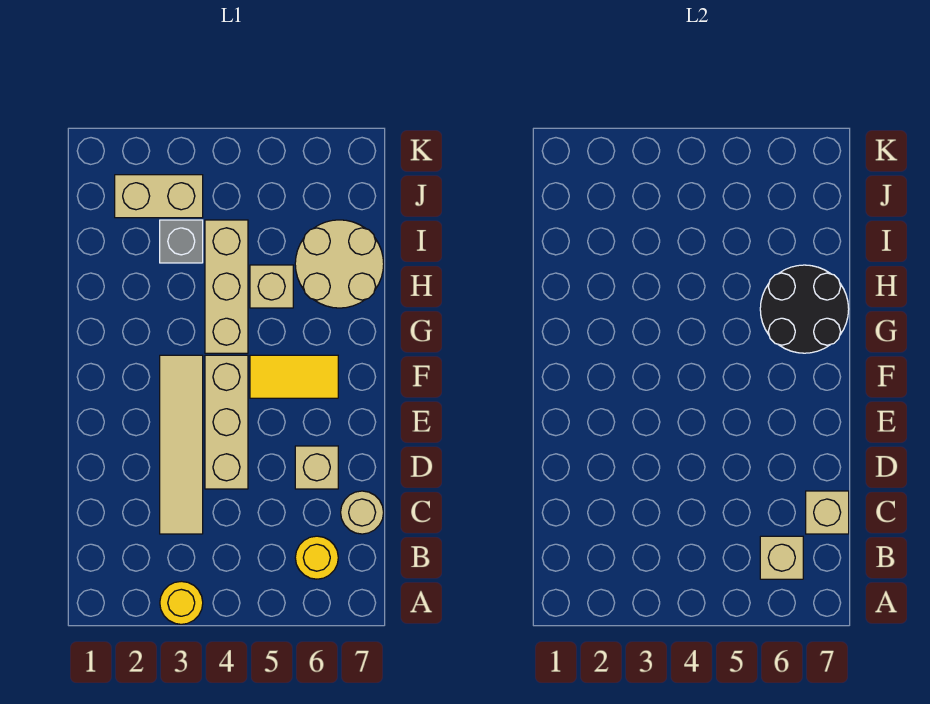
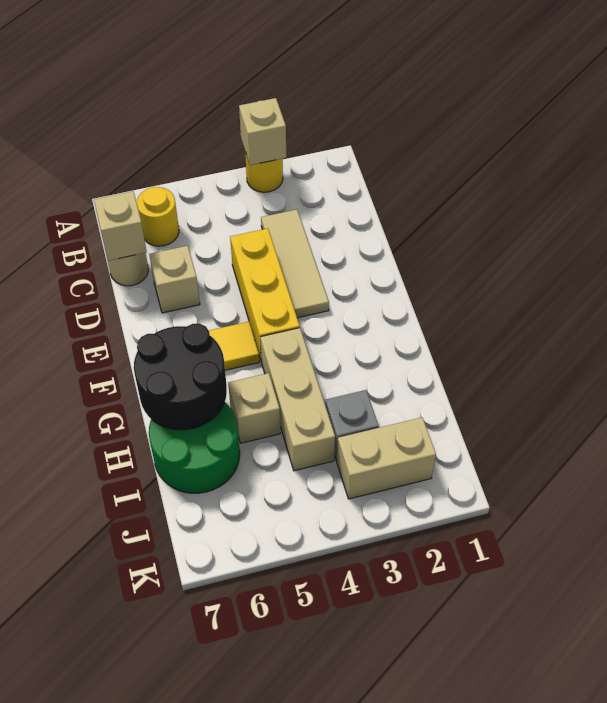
tan brick B6 level 2 -> tan brick A3 level 2
tan tile C3:F3 level 1 -> tan tile C3:E3 level 1
tan brick D4:F4 level 1 -> yellow brick D4:F4 level 1
tan round brick H6:I7 level 1 -> green round brick H6:I7 level 1

